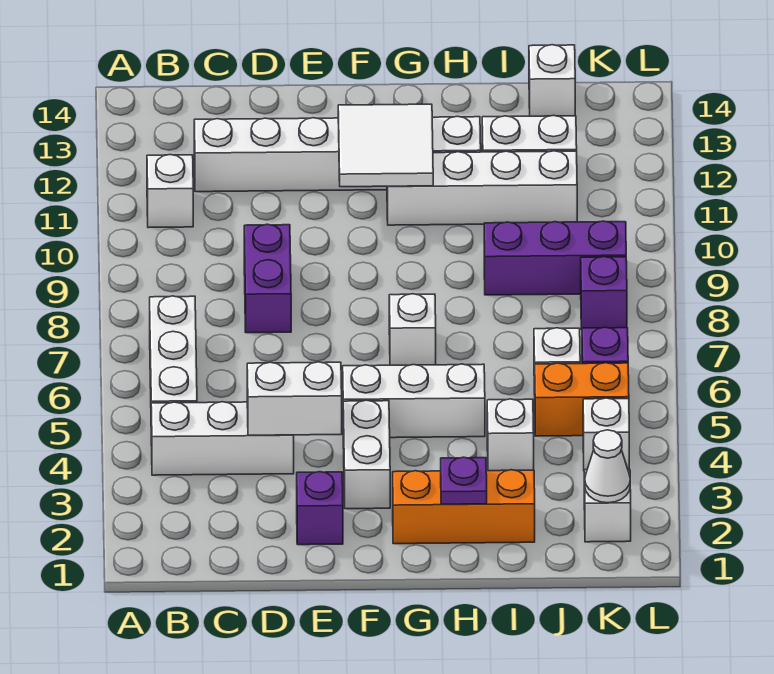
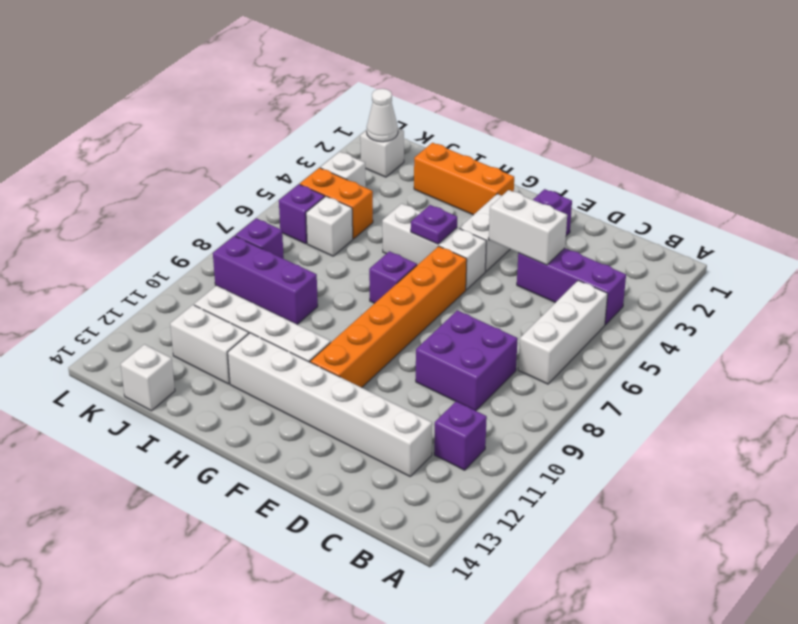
white brick B4:D4 level 1 -> purple brick B4:D4 level 1
white brick B11 level 1 -> purple brick B11 level 1
purple brick D8:D9 level 1 -> purple brick C8:D9 level 1
none -> orange brick F6:F11 level 1
white tile F11:G12 level 2 -> none
white brick G7 level 1 -> purple brick G7 level 1
purple plate H2 level 2 -> purple plate G5 level 2
white brick I4 level 1 -> none

